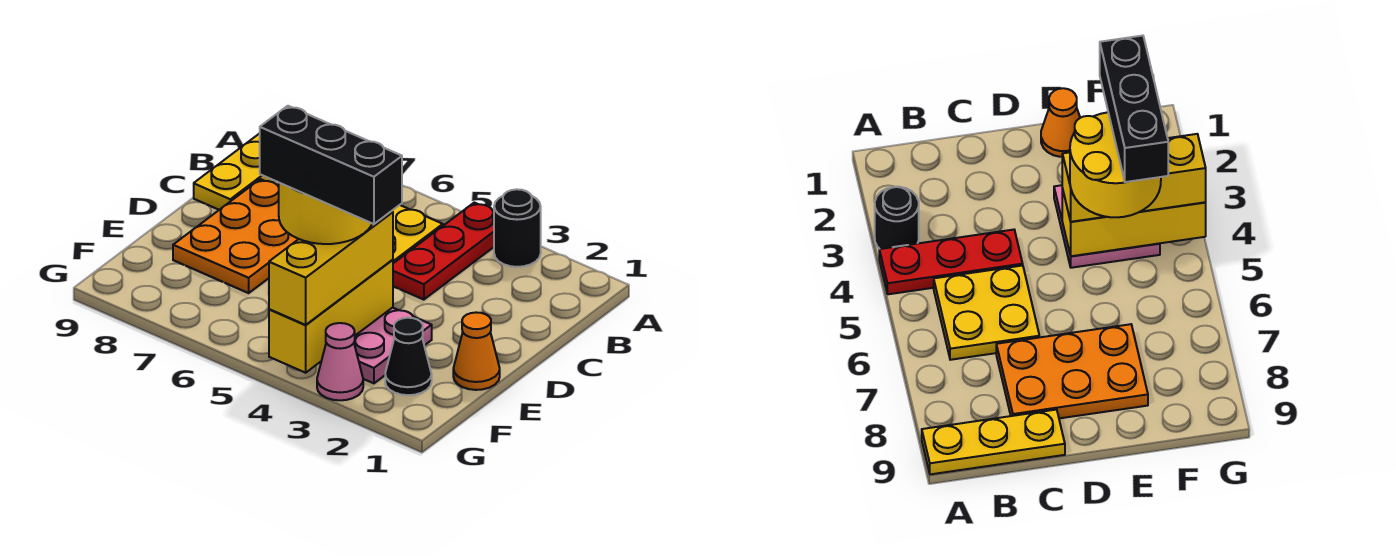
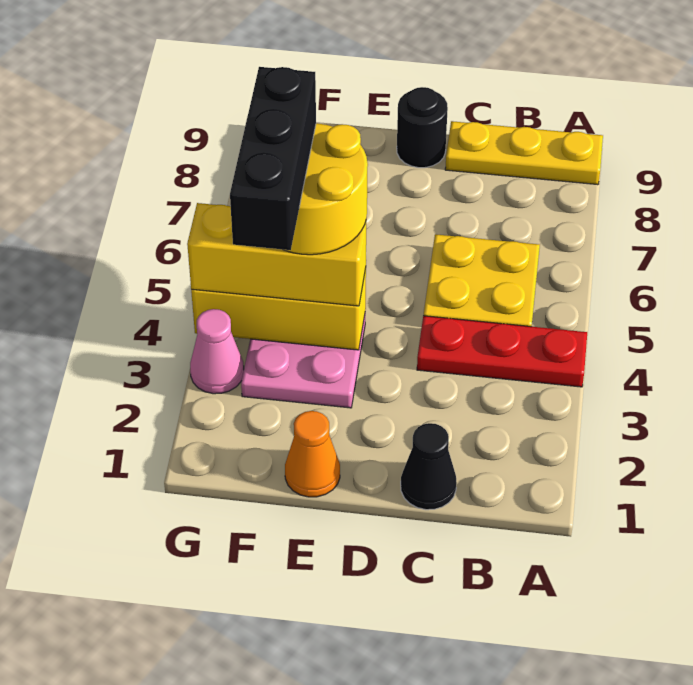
black round brick A3 level 1 -> black round brick D9 level 1
orange plate C7:E8 level 1 -> none
black cone F2 level 1 -> black cone C1 level 1

